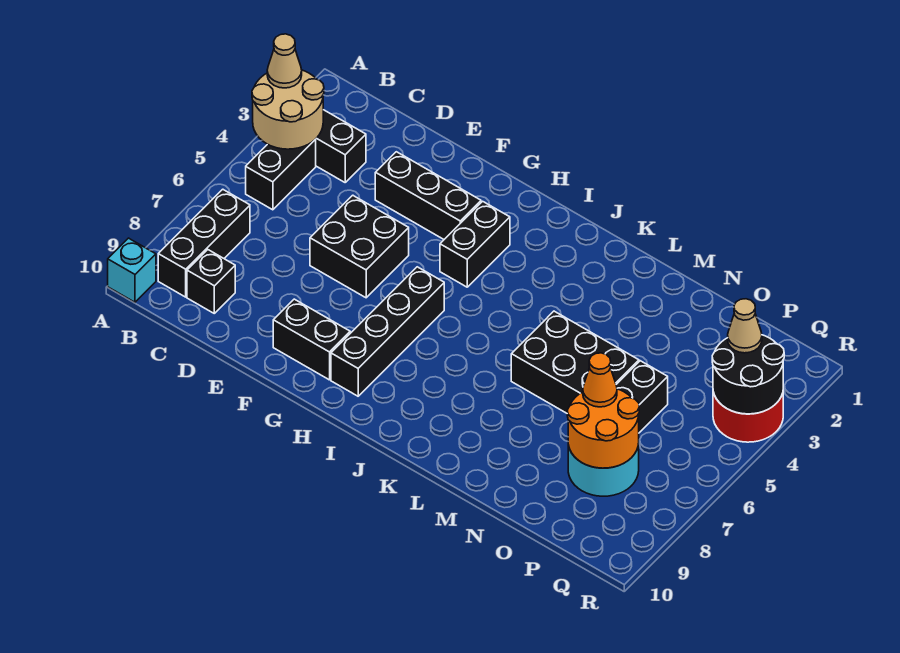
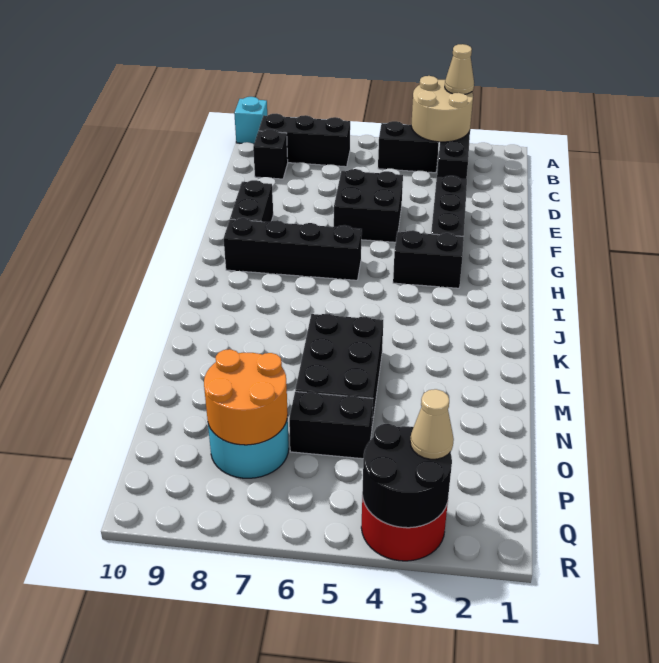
orange cone O7 level 3 -> none

